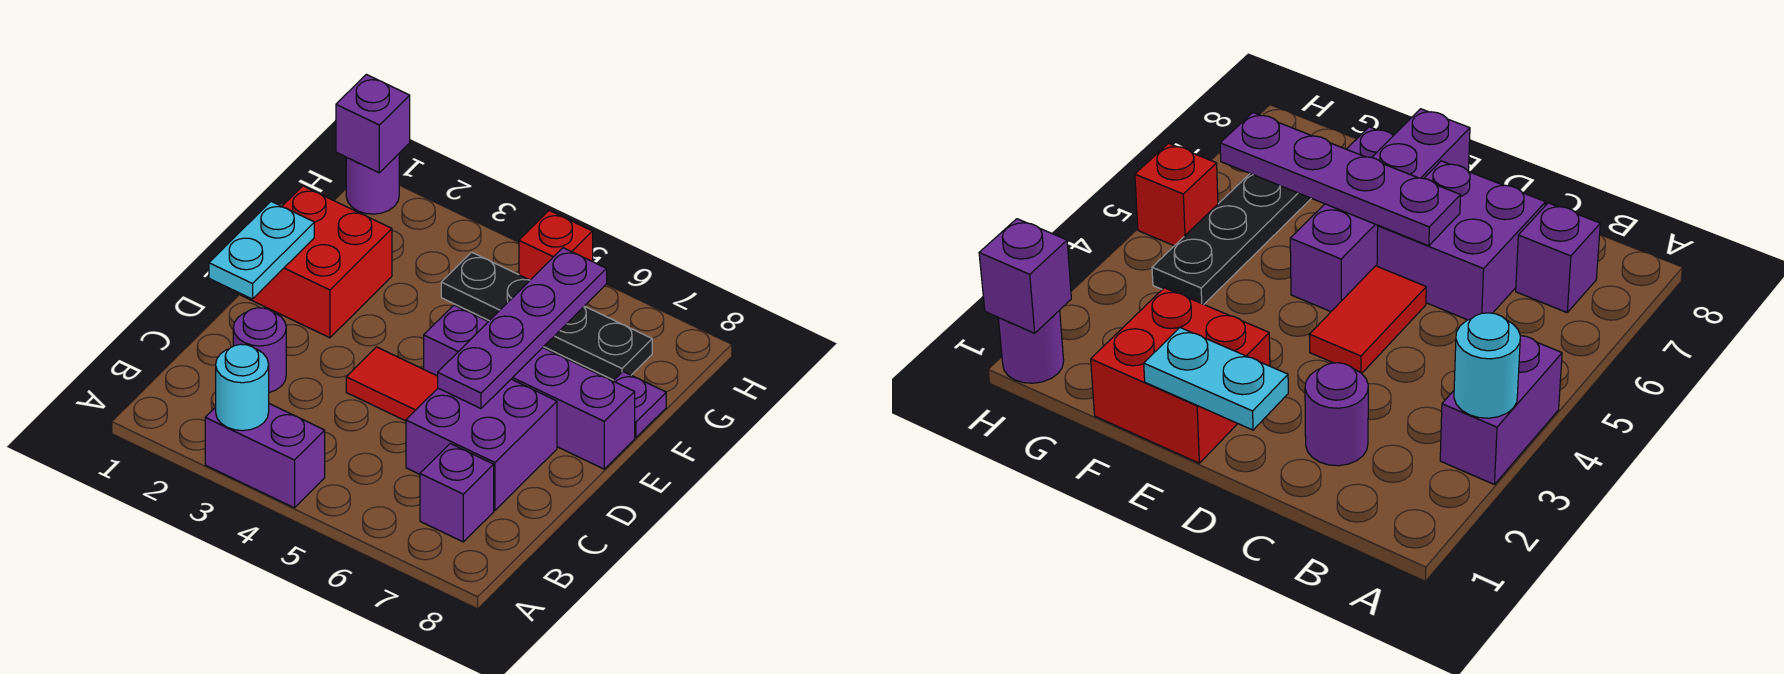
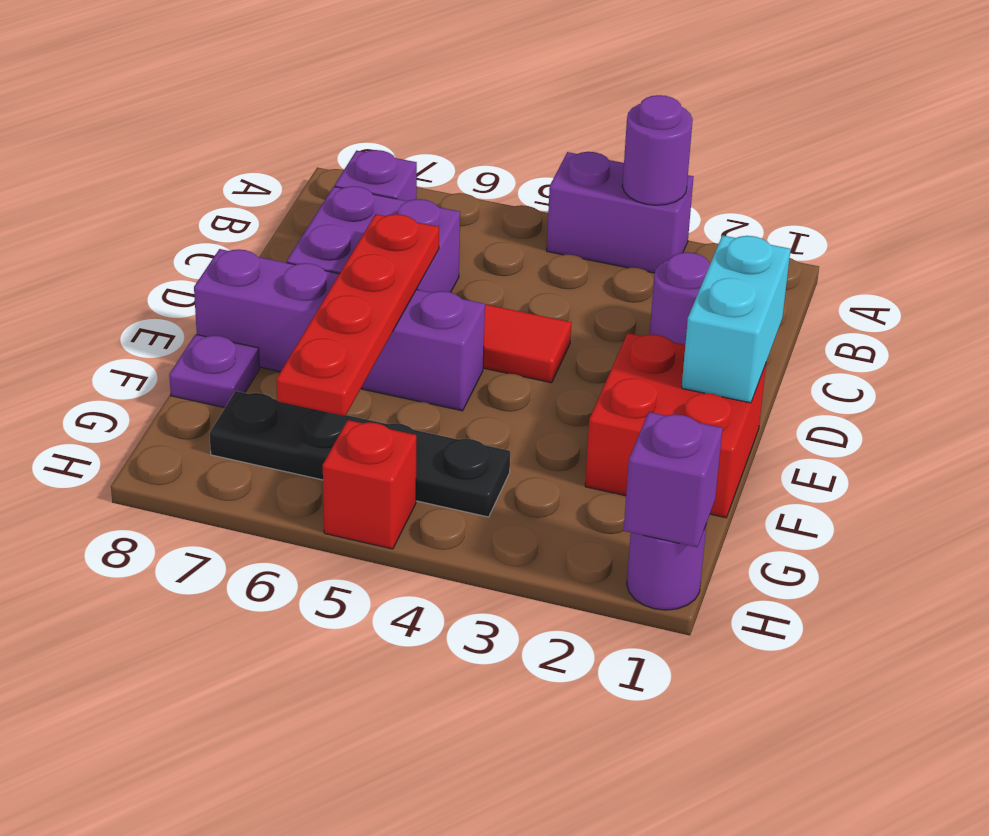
cyan round brick A3 level 2 -> purple round brick A3 level 2
cyan plate D1:E1 level 2 -> cyan brick D1:E1 level 2
purple plate D6:G6 level 2 -> red plate D6:G6 level 2

